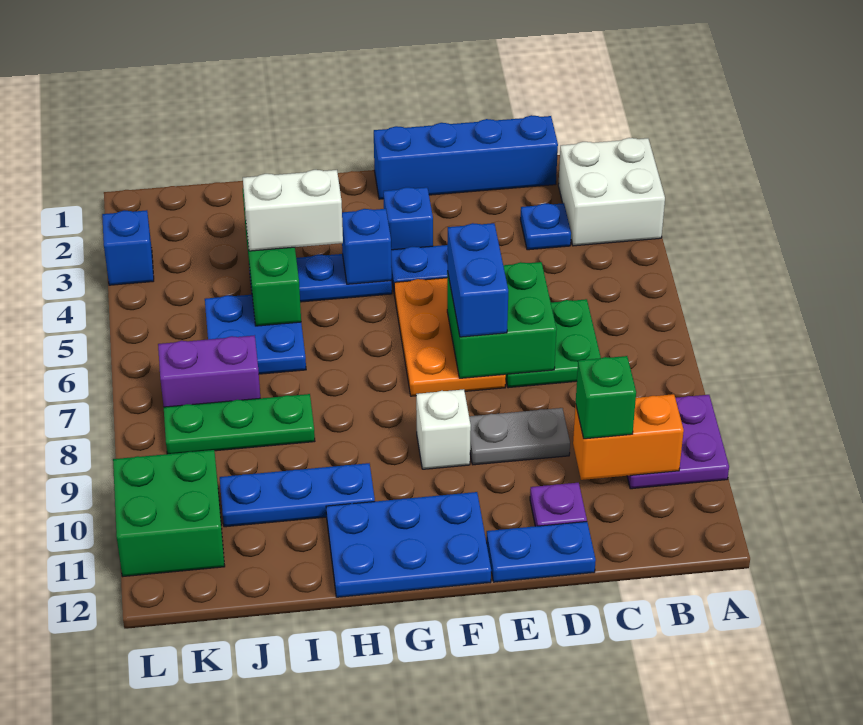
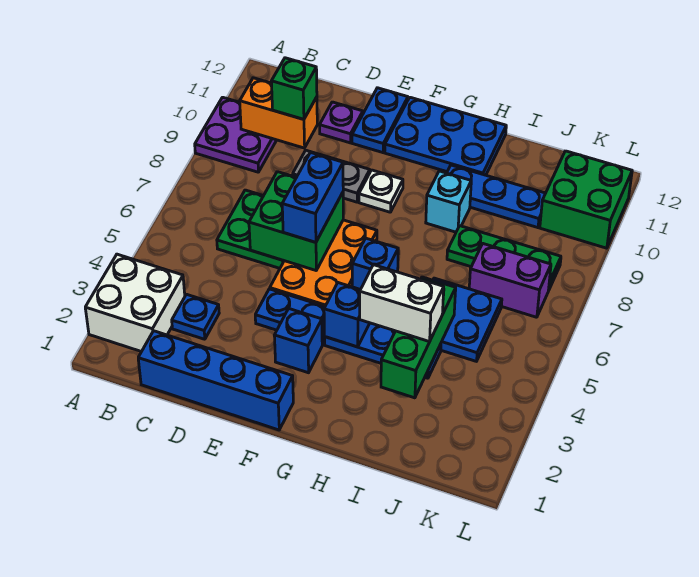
blue plate D12:E12 level 1 -> blue plate E11:E12 level 1
white brick F9 level 1 -> white plate F9 level 1
none -> cyan brick H9 level 1
blue brick L3 level 1 -> blue brick G6 level 1

